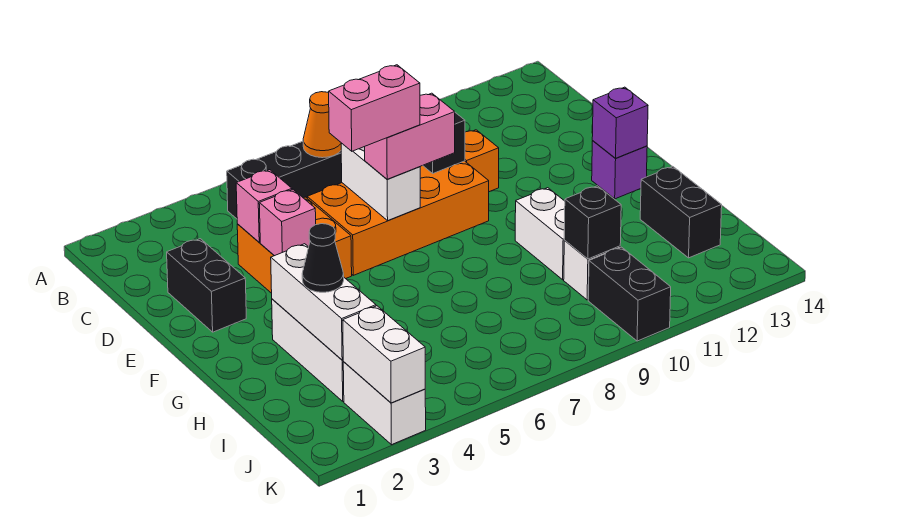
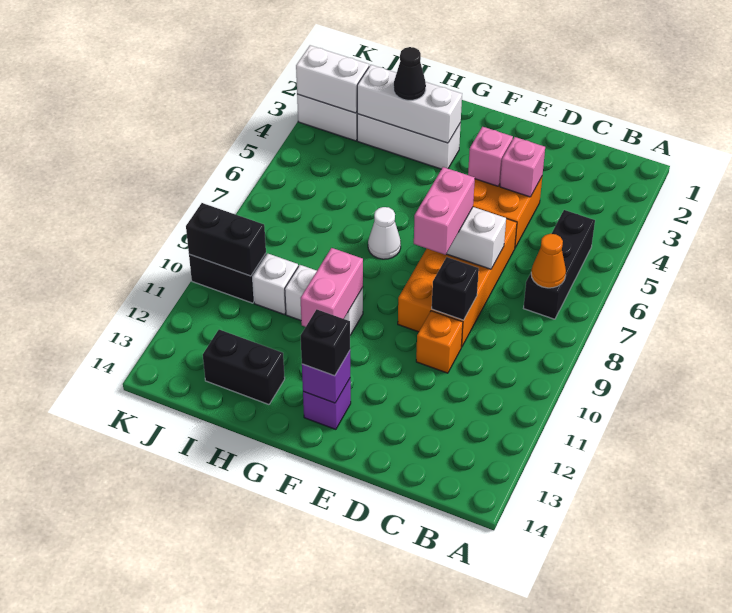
black brick D2:E2 level 1 -> black brick J10:K10 level 2
pink brick E6:E7 level 4 -> pink brick G10:G11 level 2
none -> white cone G7 level 1
black brick I10 level 2 -> black brick F13 level 3

